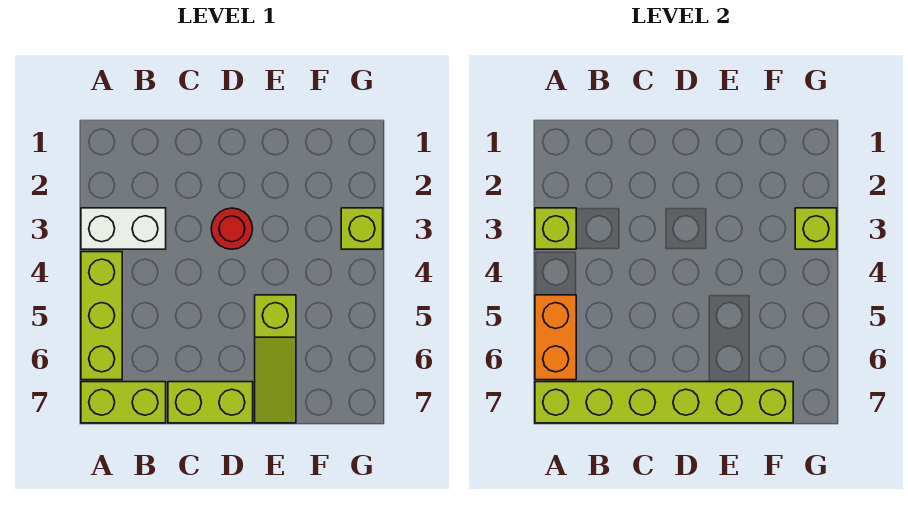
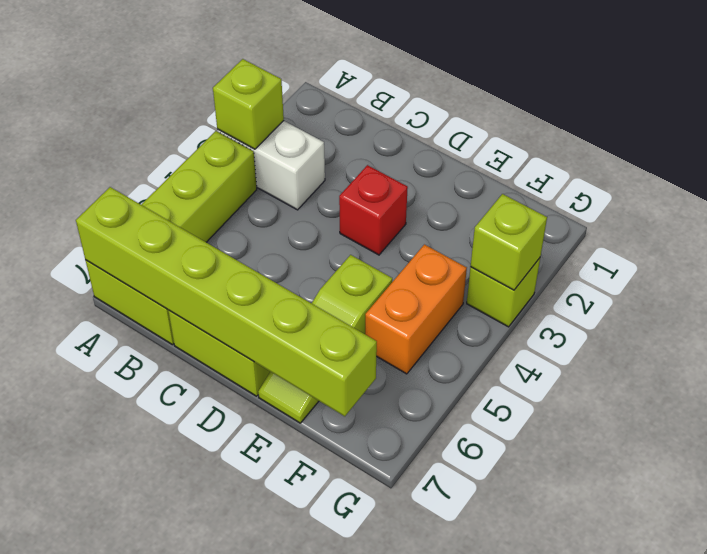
orange brick A5:A6 level 2 -> orange brick F4:F5 level 1
red round brick D3 level 1 -> red brick D3 level 1

